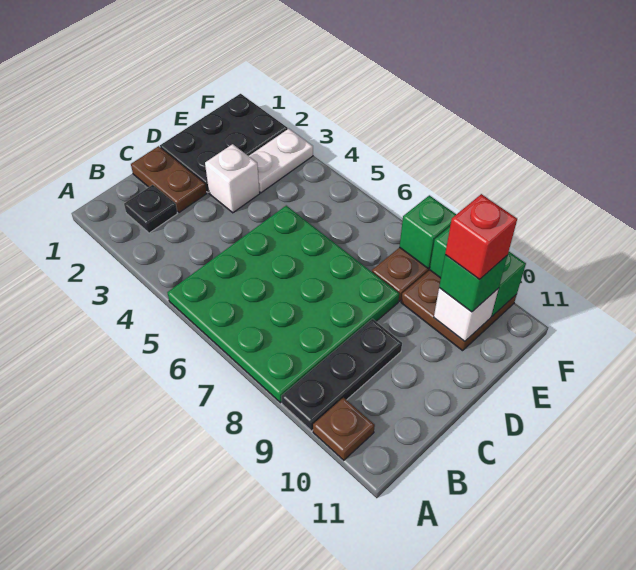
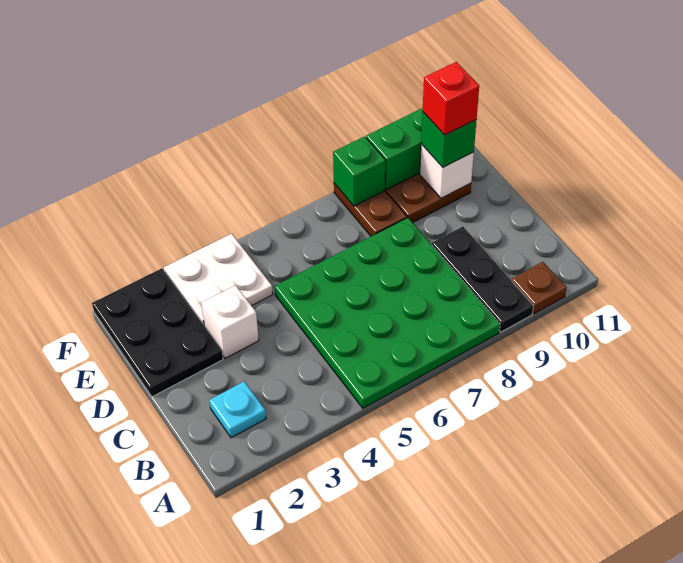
black plate B2 level 1 -> cyan plate B2 level 1
brown plate C1:C2 level 1 -> none
white plate E3:F3 level 1 -> white plate E3:F4 level 1

